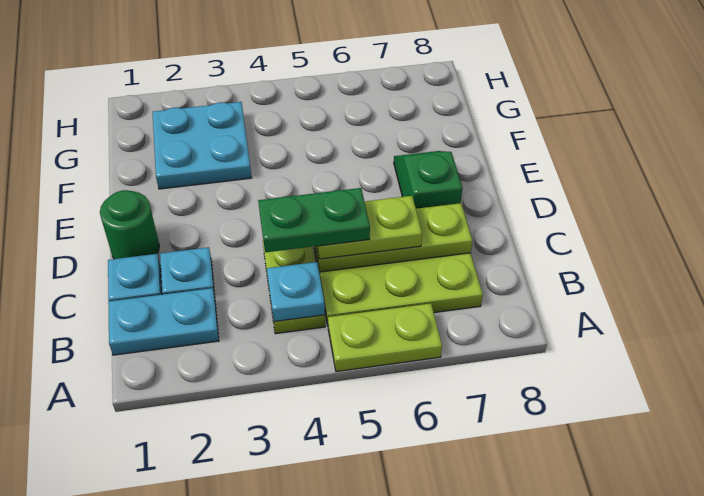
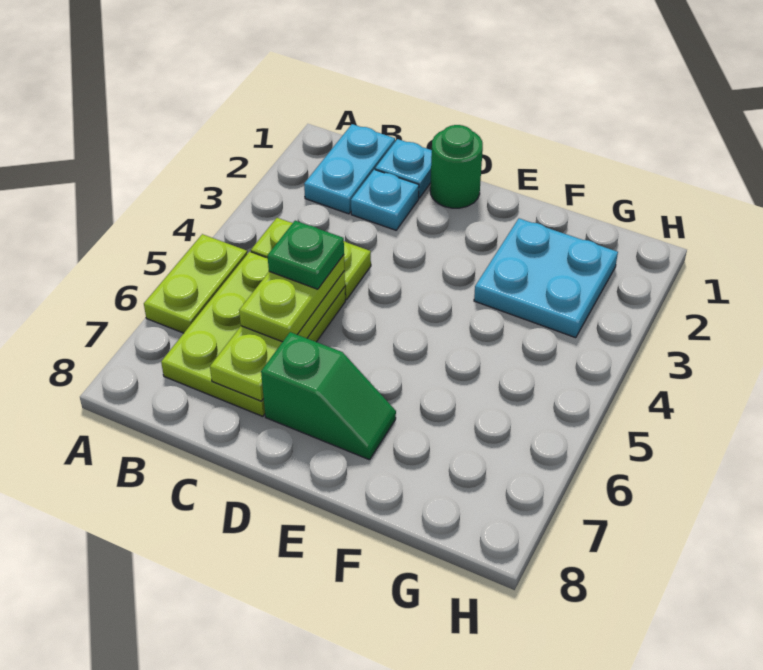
cyan plate B4 level 2 -> none
green plate C4:C5 level 4 -> green plate C5 level 4

